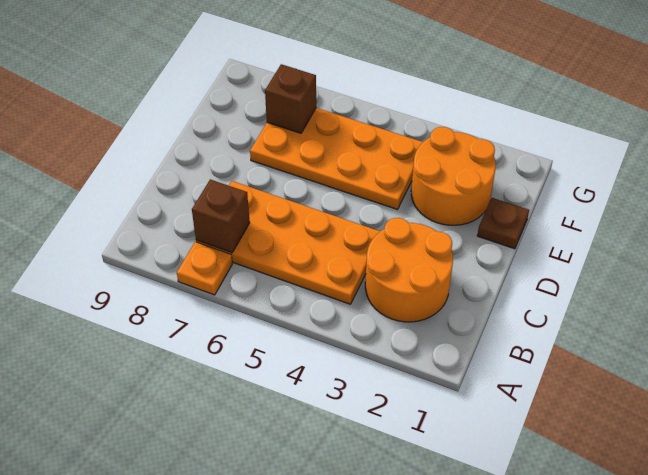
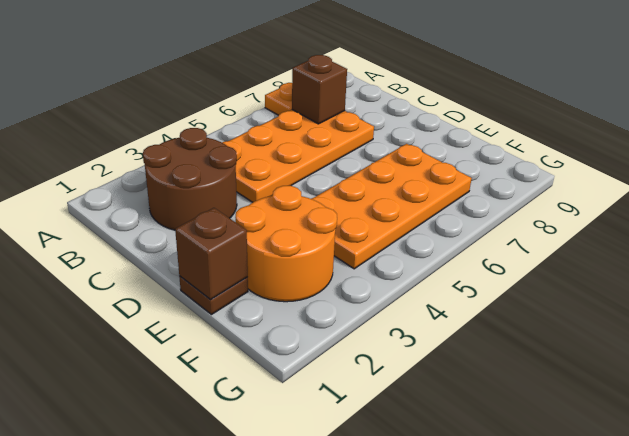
orange round brick B2:C3 level 1 -> brown round brick B2:C3 level 1
brown brick F7 level 2 -> brown brick E1 level 2

